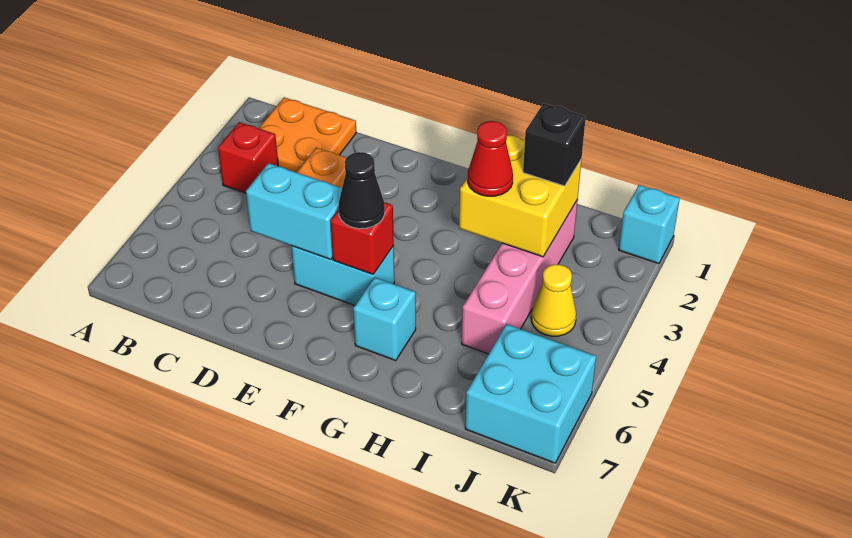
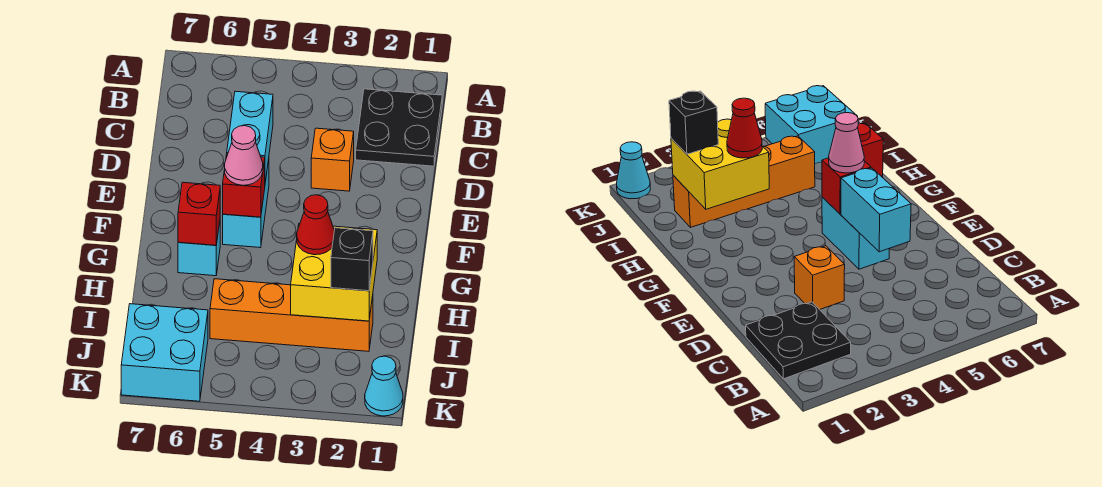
orange plate B1:C2 level 1 -> black plate B1:C2 level 1
red brick B3 level 1 -> red brick G6 level 2
black cone F5 level 3 -> pink cone F5 level 3
pink brick I2:I5 level 1 -> orange brick I2:I5 level 1
yellow cone J4 level 1 -> none
cyan brick K1 level 1 -> cyan cone K1 level 1

